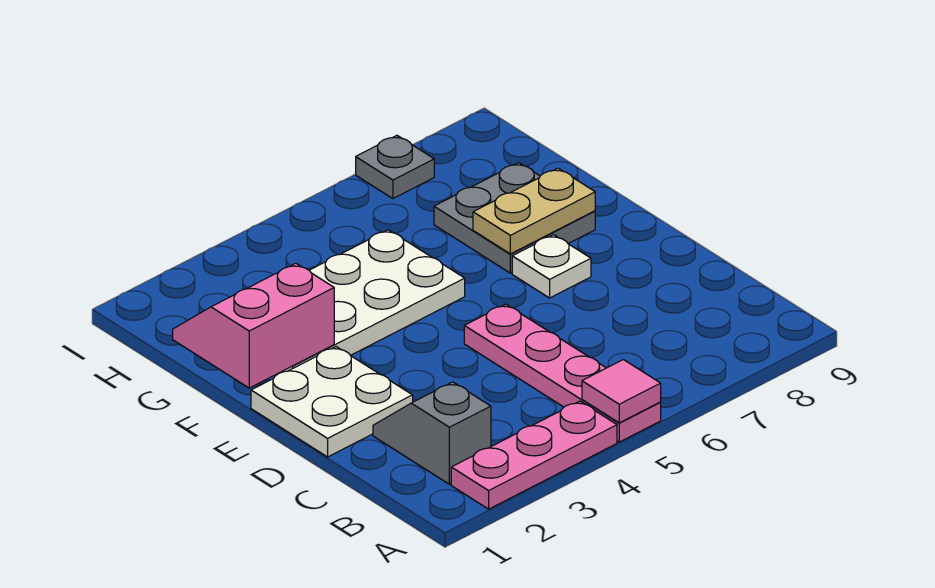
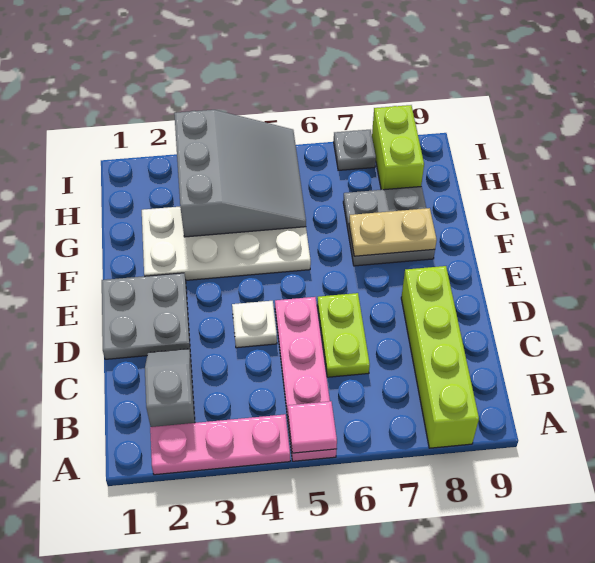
none -> lime brick A8:D8 level 1
none -> lime plate C6:D6 level 1
white plate D1:E2 level 1 -> grey plate D1:E2 level 1
white plate E7 level 1 -> white plate D4 level 1
pink slope F1:G2 level 2 top F -> none
none -> grey slope G3:I5 level 2 top 3
none -> lime brick H8:I8 level 1

